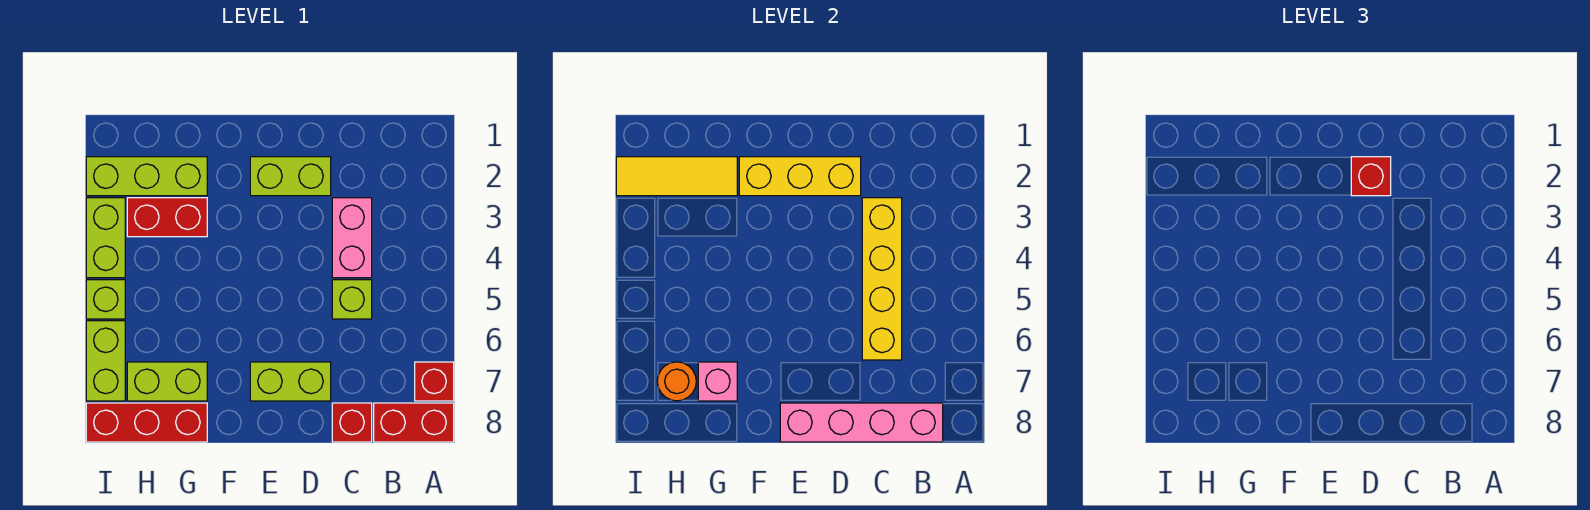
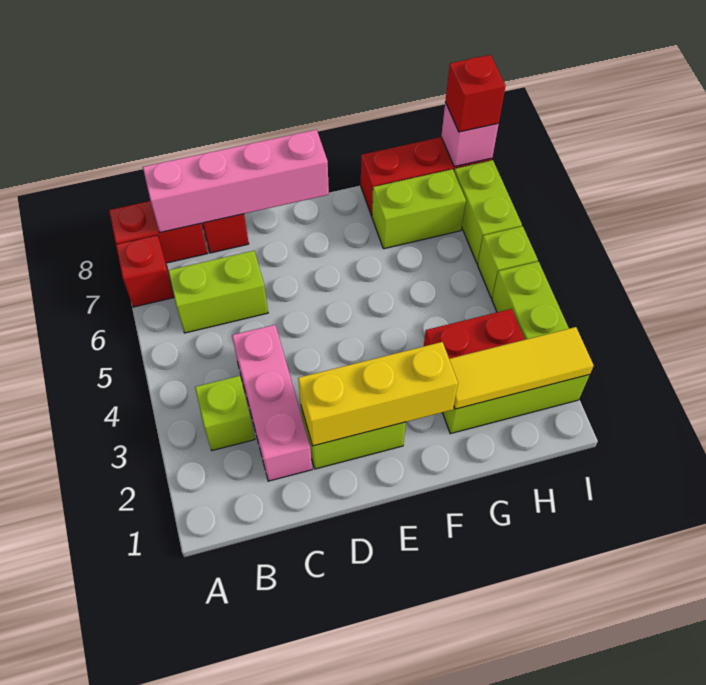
pink brick C3:C4 level 1 -> pink brick C2:C4 level 1
yellow brick C3:C6 level 2 -> none
lime brick C5 level 1 -> lime brick B3 level 1
red brick D2 level 3 -> red brick I8 level 3
lime brick D7:E7 level 1 -> lime brick B6:C6 level 1
pink brick G7 level 2 -> pink brick I8 level 2
orange round brick H7 level 2 -> none

